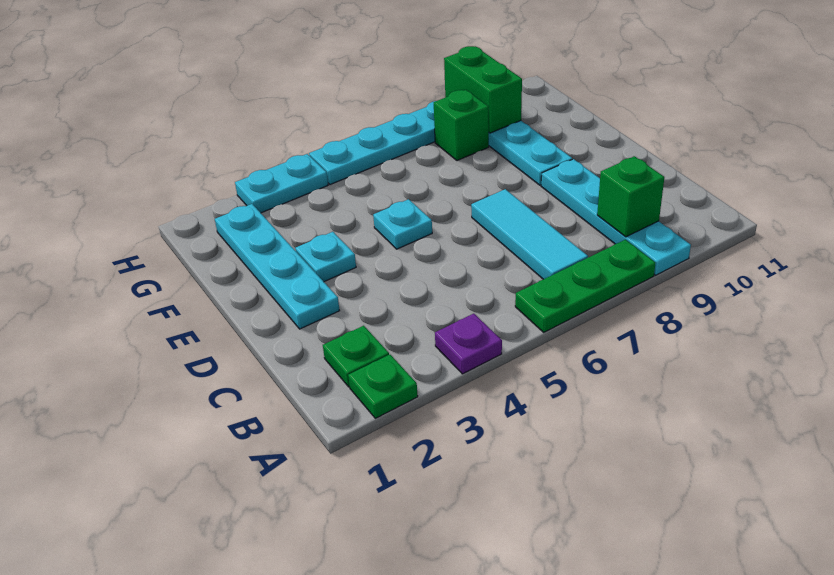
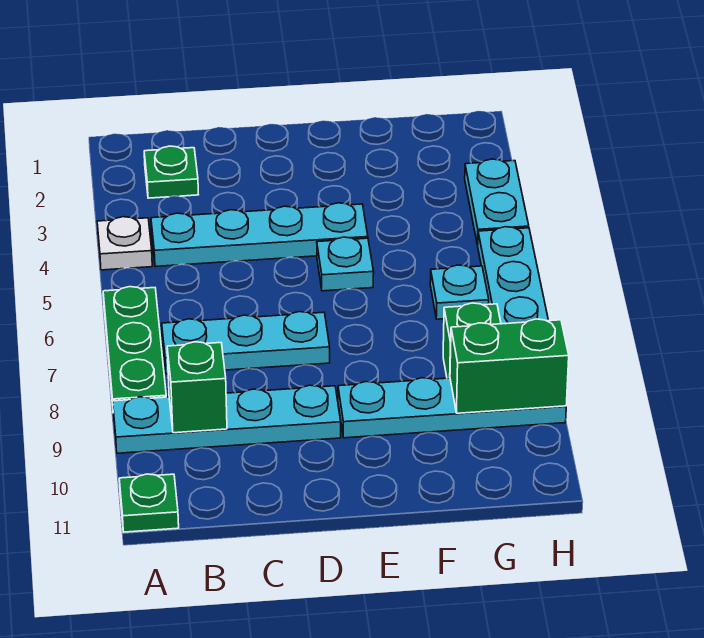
green plate A2 level 1 -> green plate A11 level 1
purple plate A4 level 1 -> white plate A4 level 1
cyan tile B7:D7 level 1 -> cyan plate B7:D7 level 1
cyan plate D2:G2 level 1 -> cyan plate B4:E4 level 1
cyan plate E3 level 1 -> cyan plate G6 level 1

